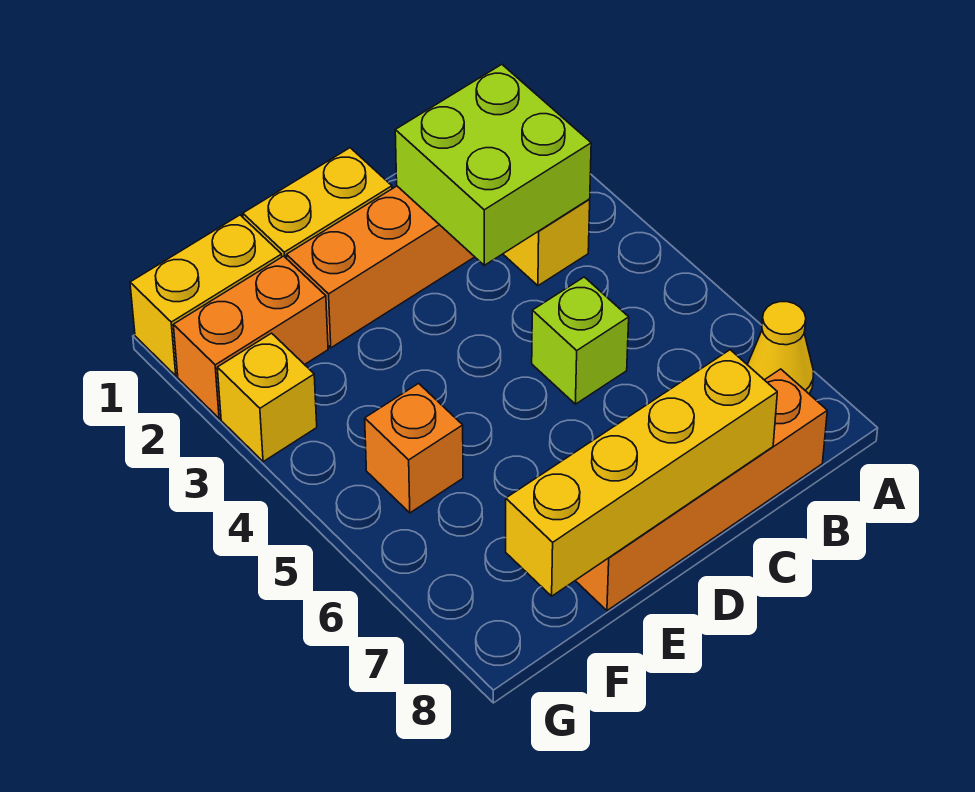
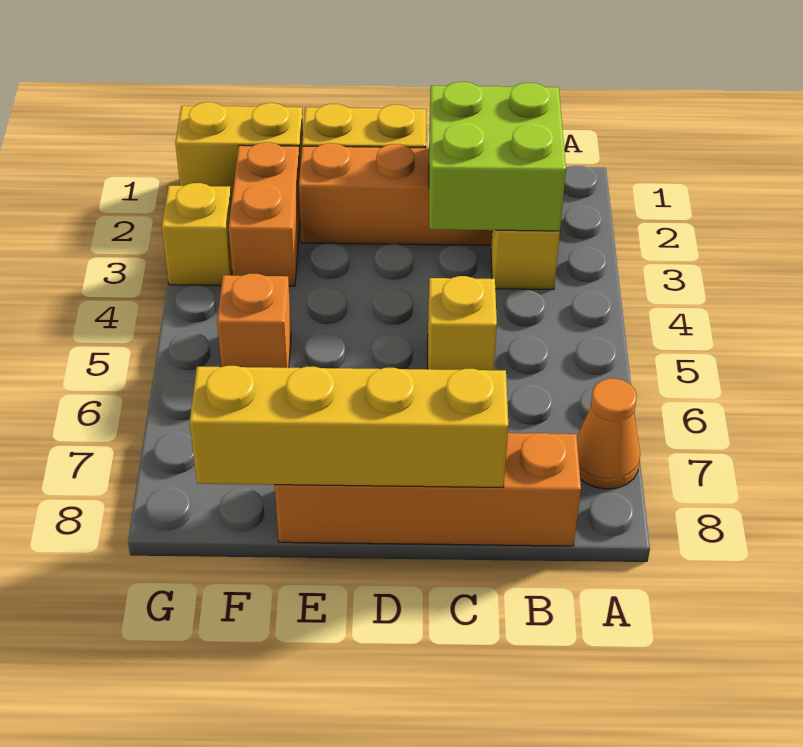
yellow cone A7 level 1 -> orange cone A7 level 1
lime brick C5 level 1 -> yellow brick C5 level 1
orange brick F2:G2 level 1 -> orange brick F2:F3 level 1

